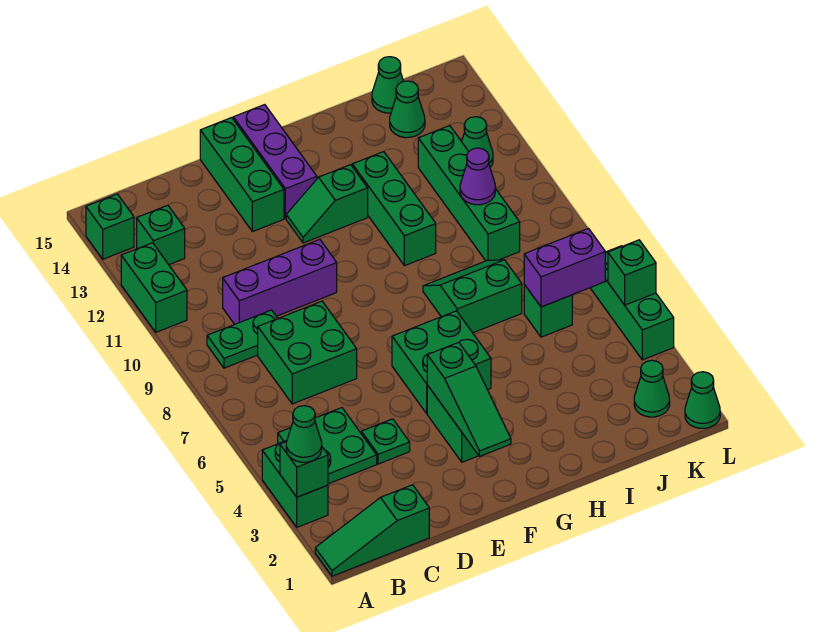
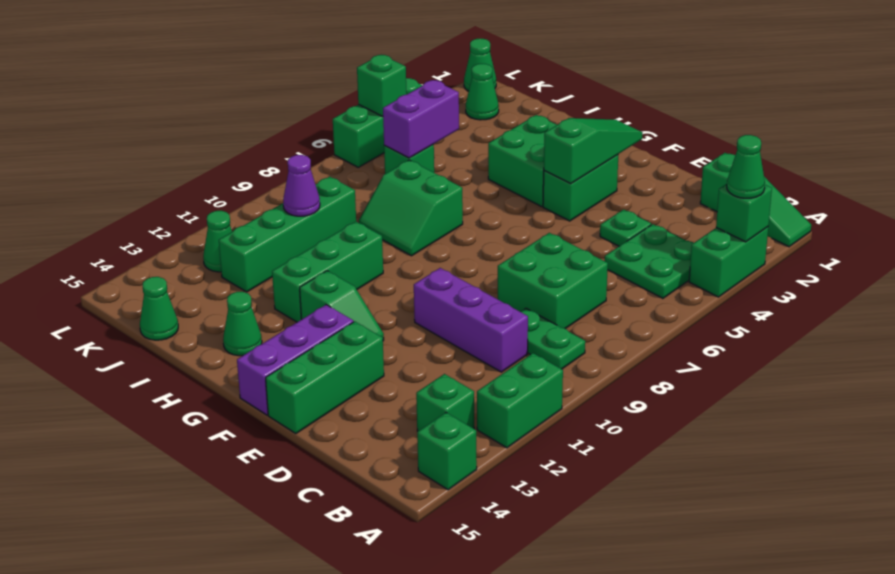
green brick F5:G6 level 1 -> green brick G3:H4 level 1
purple brick J6:K6 level 2 -> purple brick J5:J6 level 2
green cone J14 level 1 -> green cone H14 level 1

